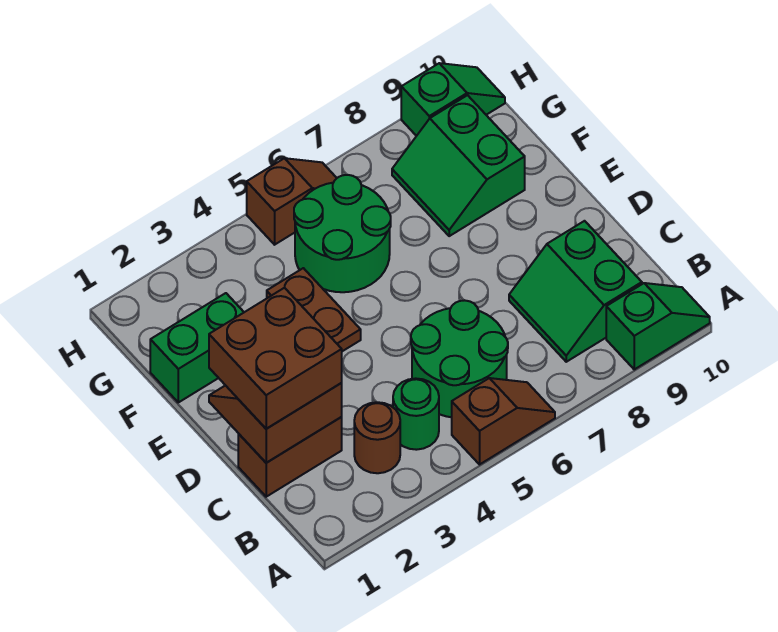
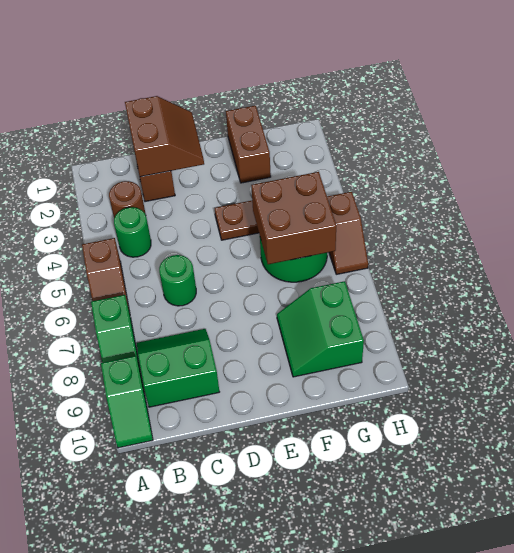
green round brick B5:C6 level 1 -> green round brick C6 level 1
brown brick C1:D2 level 3 -> brown brick F5:G6 level 2
green brick F1:F2 level 1 -> brown brick F1:F2 level 1
green slope F8:G9 level 1 top 9 -> green slope F8:G9 level 1 top G
green slope H9:H10 level 1 top 9 -> green slope A7:A8 level 1 top 7

